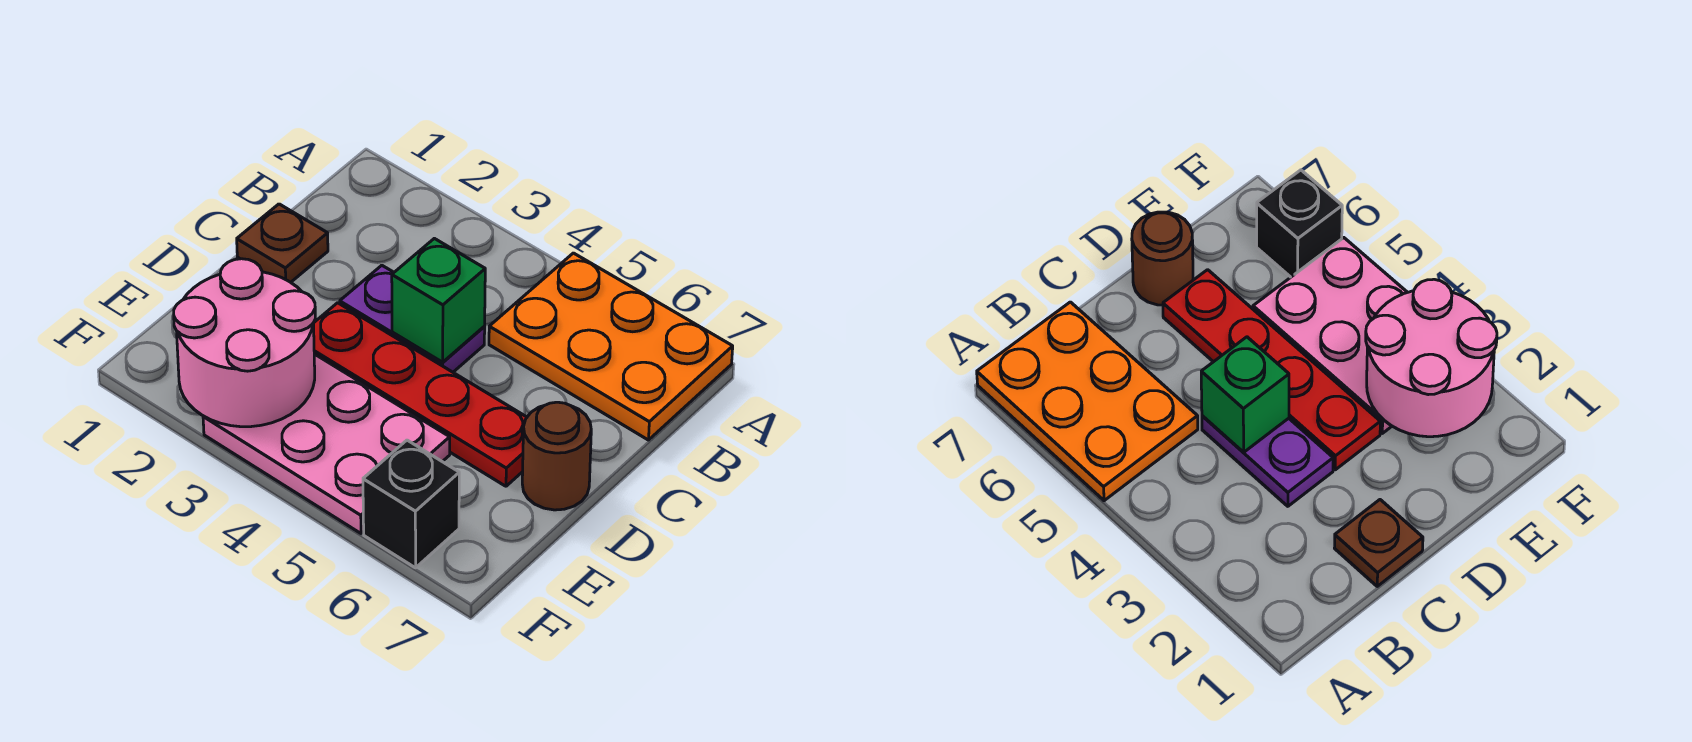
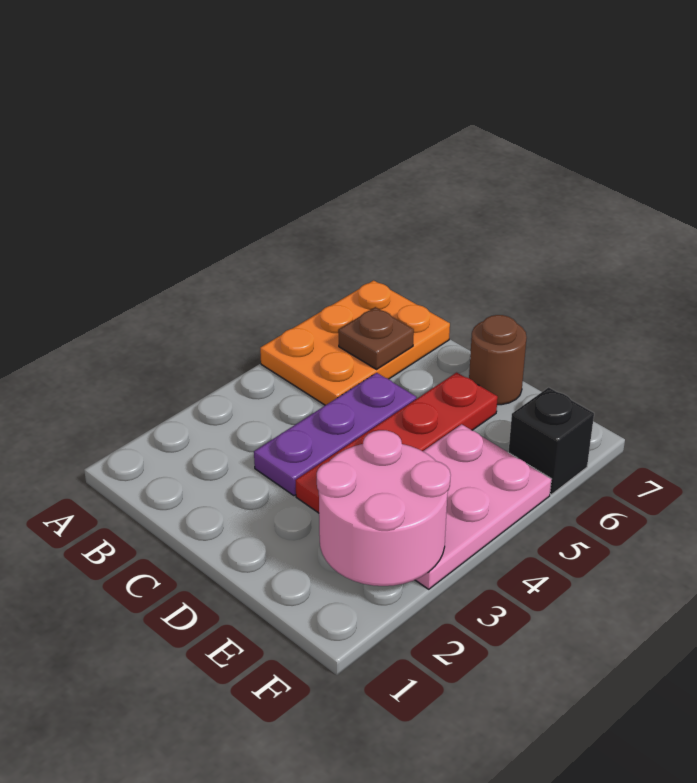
brown plate C1 level 1 -> brown plate B6 level 2
purple plate C3:C4 level 1 -> purple plate C3:C5 level 1
green brick C4 level 2 -> none

